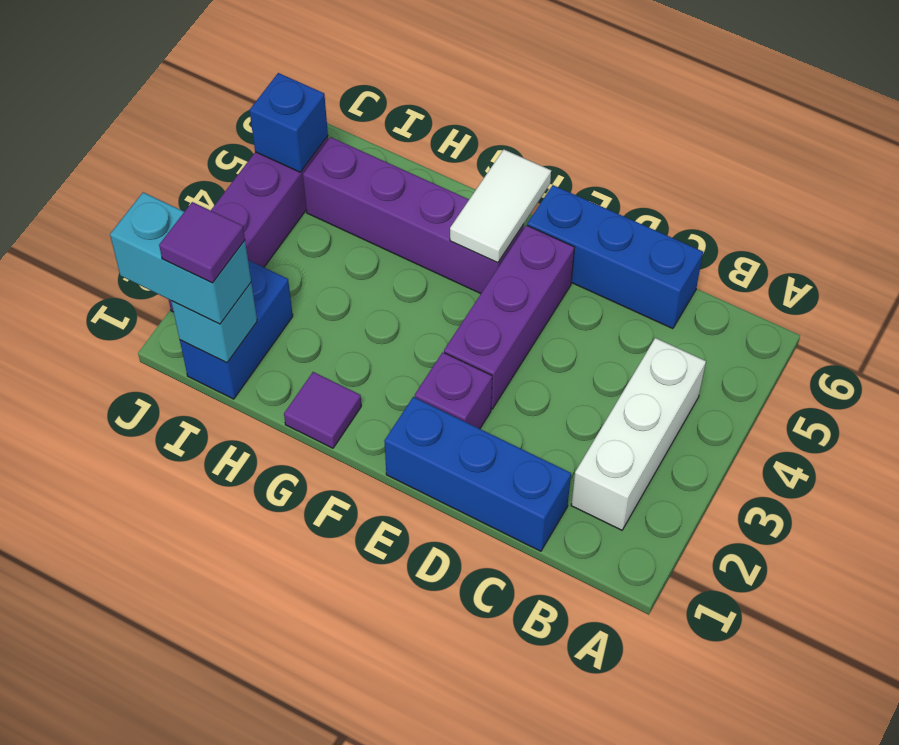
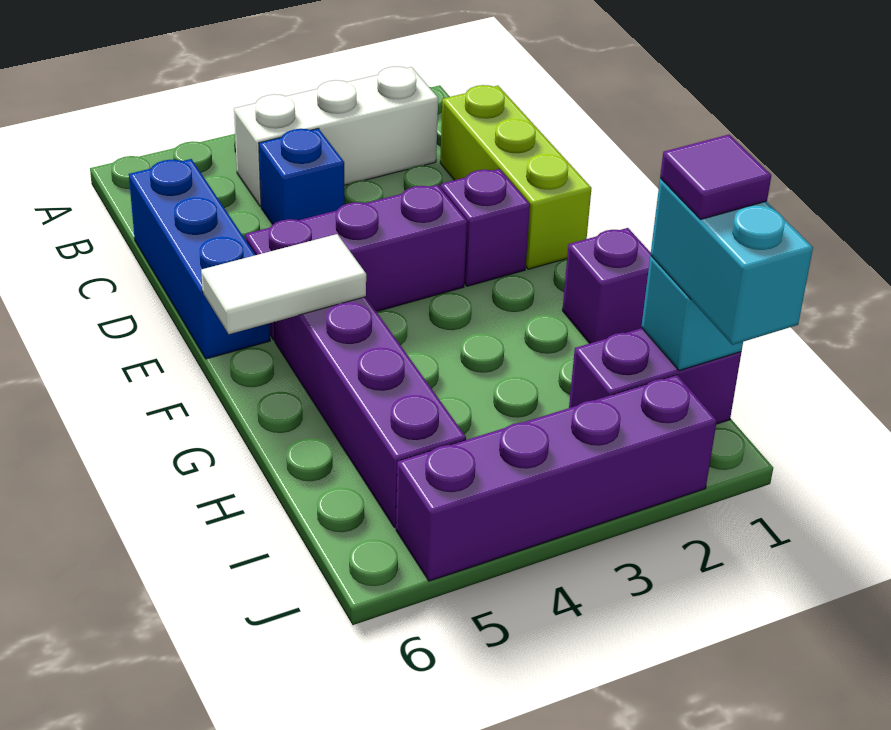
blue brick C1:E1 level 1 -> lime brick C1:E1 level 1
purple tile G1 level 1 -> purple brick G1 level 1
blue brick I1:I2 level 1 -> purple brick I1:I2 level 1
blue brick J5 level 2 -> blue brick C4 level 1

